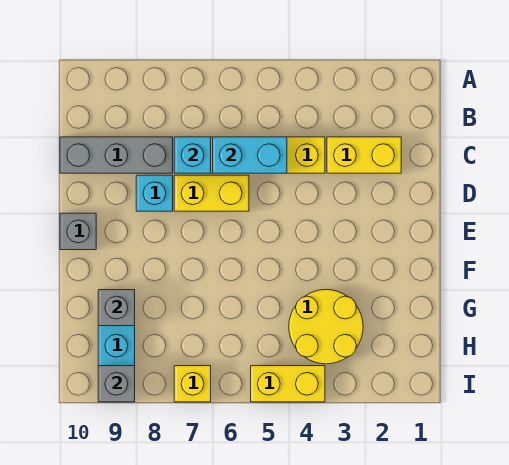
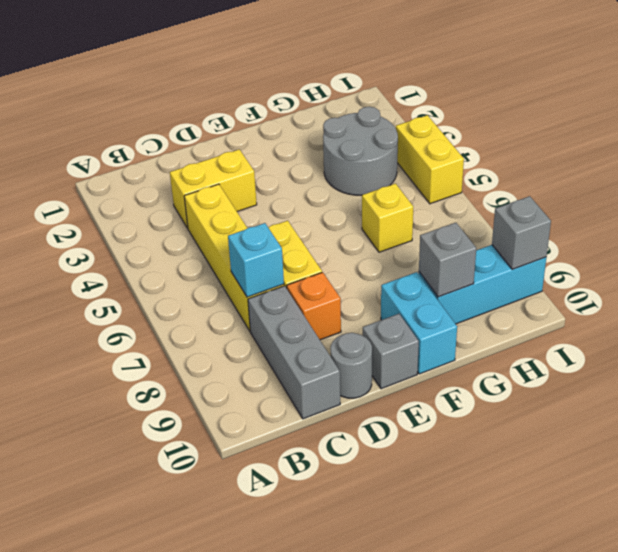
yellow brick C2:C3 level 1 -> yellow brick C3:D3 level 1
cyan brick C5:C6 level 2 -> cyan brick F9:F10 level 1
cyan brick D8 level 1 -> orange brick D8 level 1
none -> grey round brick D10 level 1
yellow round brick G3:H4 level 1 -> grey round brick G3:H4 level 1
yellow brick I7 level 1 -> yellow brick G6 level 1

